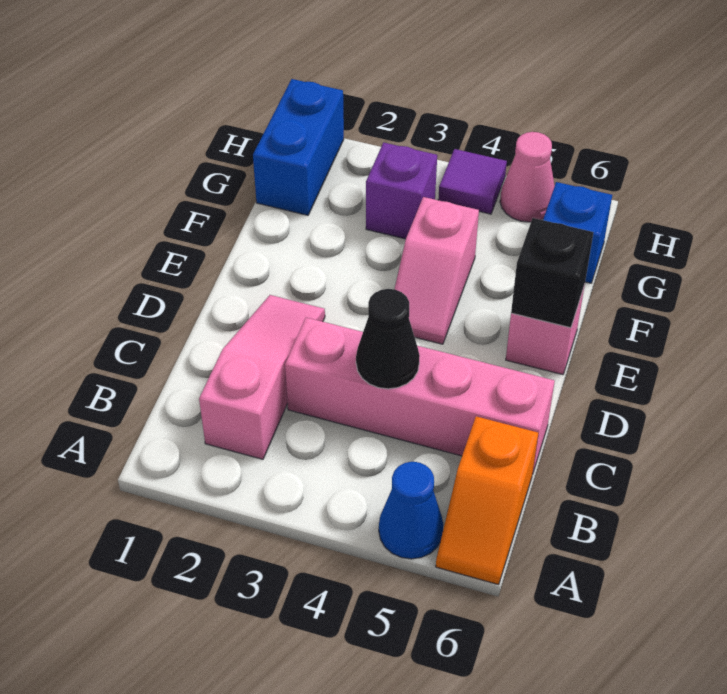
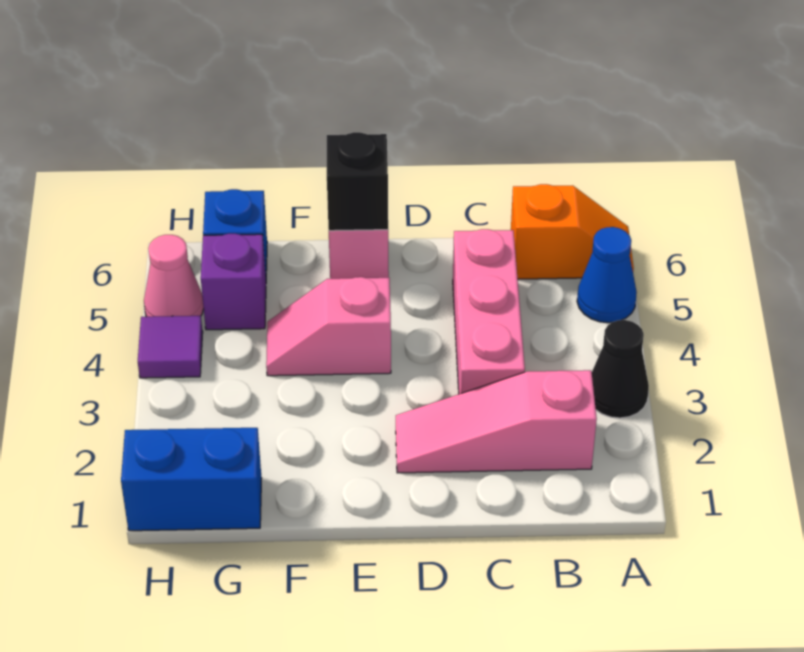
pink brick C3:C6 level 1 -> pink brick C3:C5 level 1
black cone C4 level 2 -> black cone A3 level 1
pink slope E4:F4 level 1 top F -> pink slope E4:F4 level 1 top E
purple brick G3 level 1 -> purple brick G5 level 1

